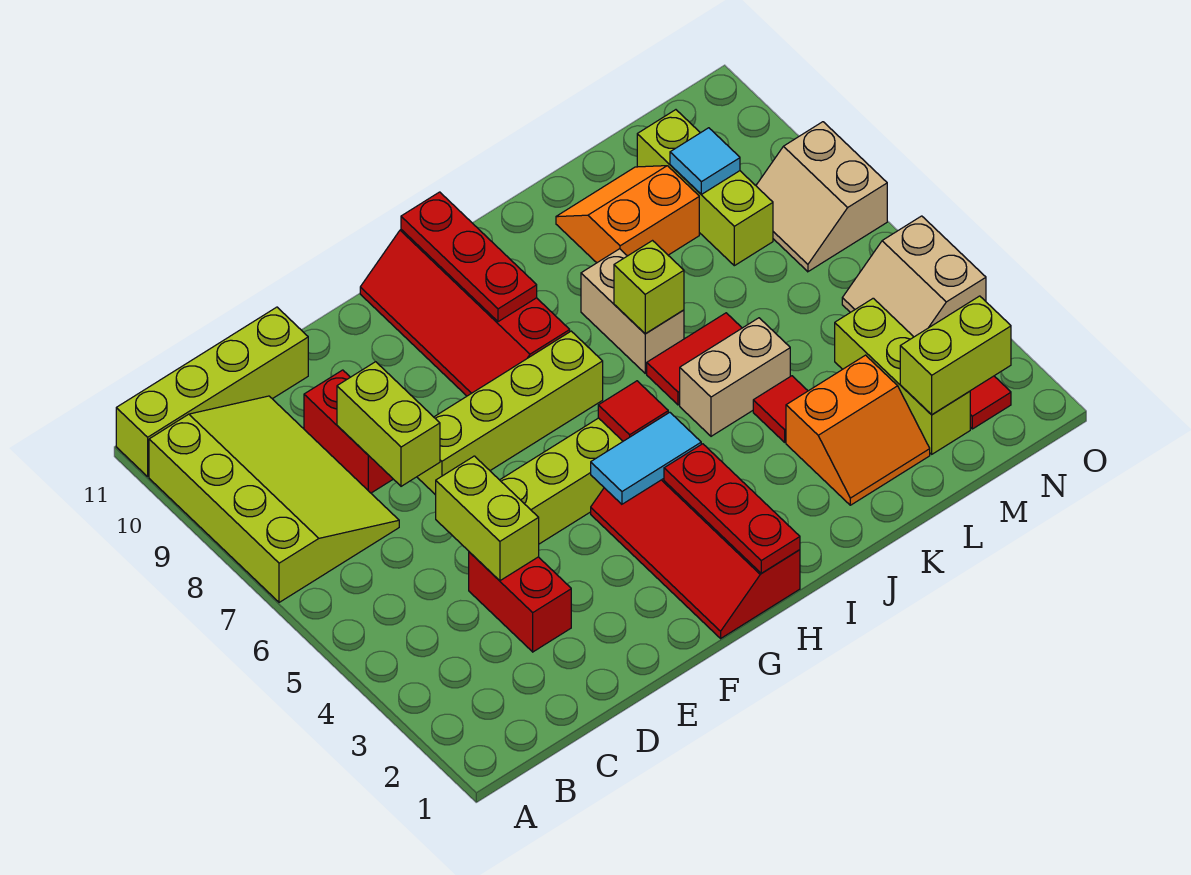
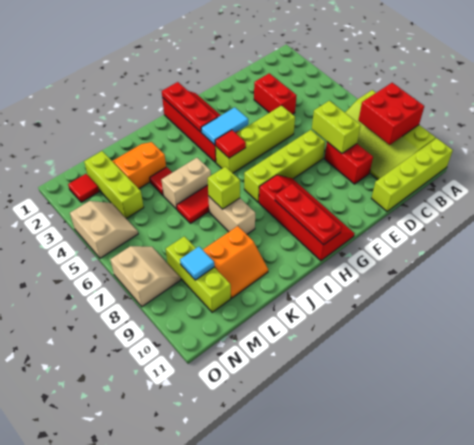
none -> red brick A8:B9 level 2
lime brick D4:D5 level 2 -> none
lime brick M2:N2 level 2 -> none

